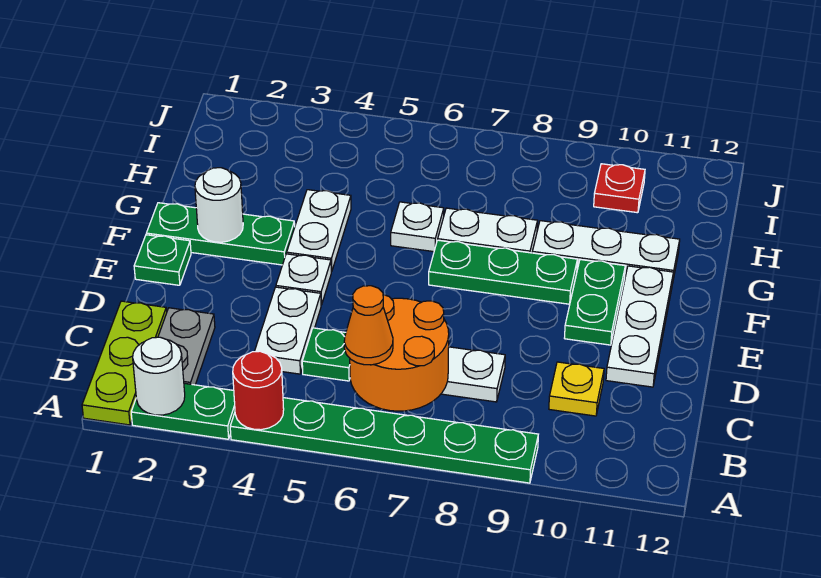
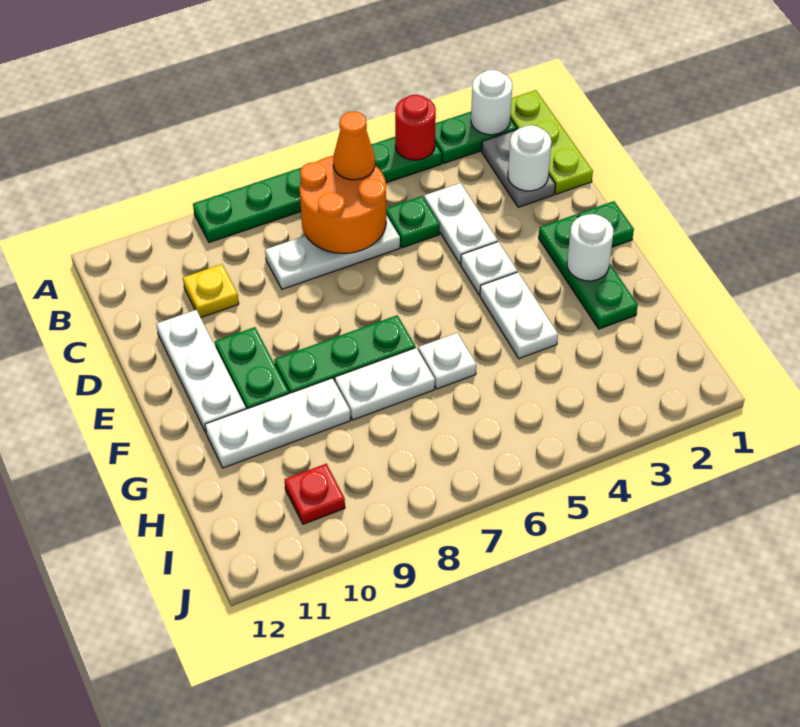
none -> white round brick C2 level 2
green plate F1:F3 level 1 -> green plate E2:G2 level 1

